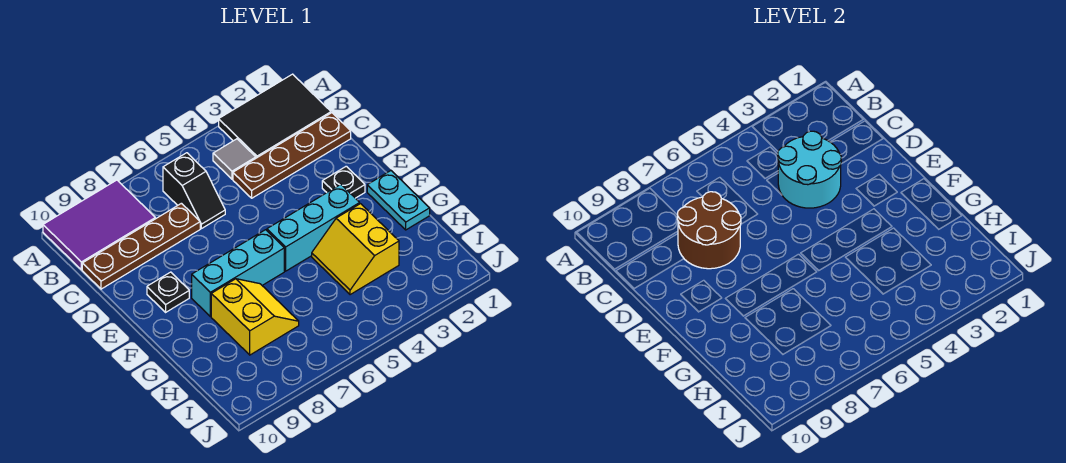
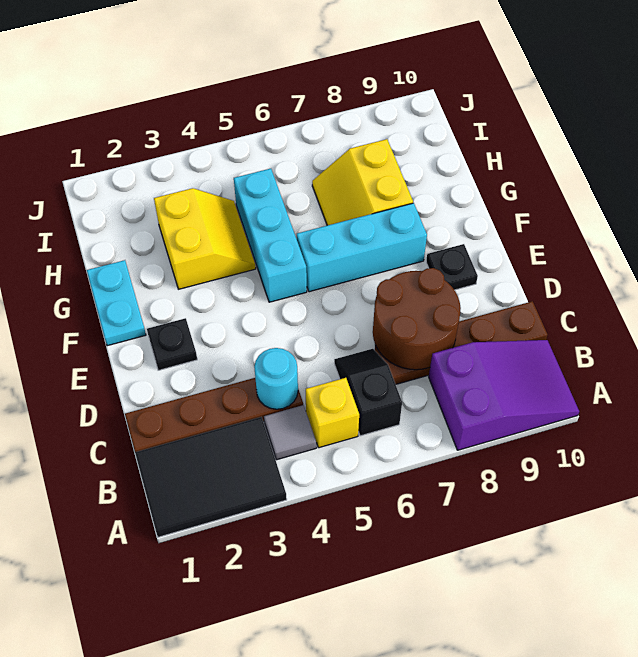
purple tile A8:B10 level 1 -> purple slope A8:B10 level 1 top 8
none -> yellow brick B5 level 1
cyan round brick C3:D4 level 2 -> cyan round brick C4 level 2
cyan brick F3:F5 level 1 -> cyan brick F5:H5 level 1

